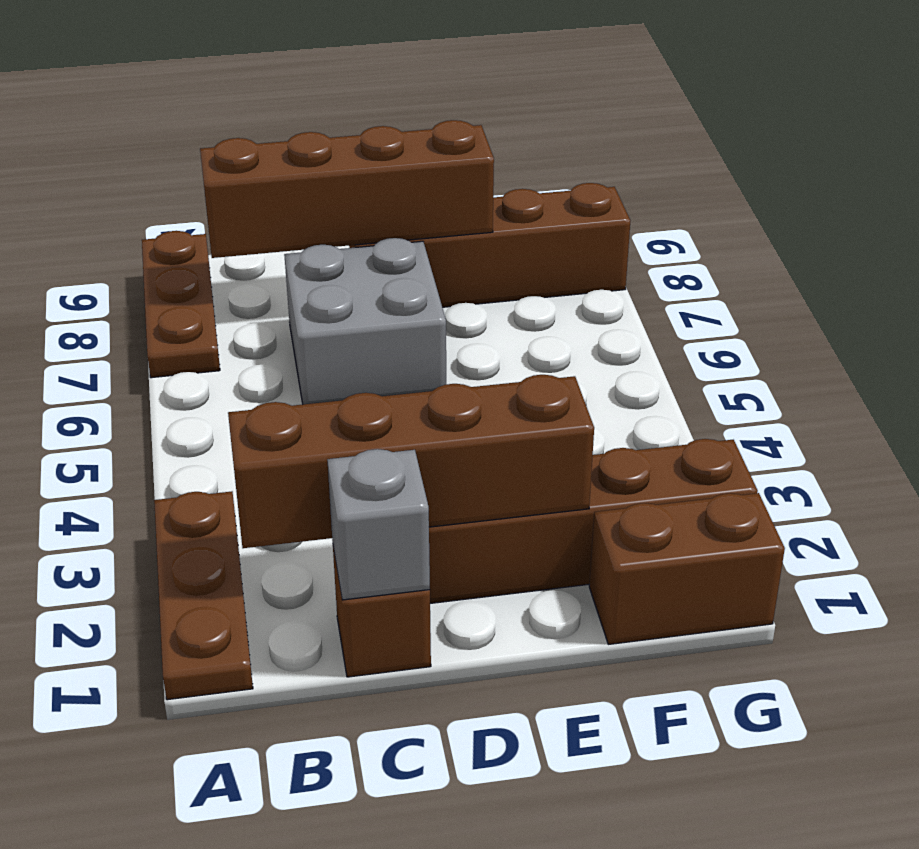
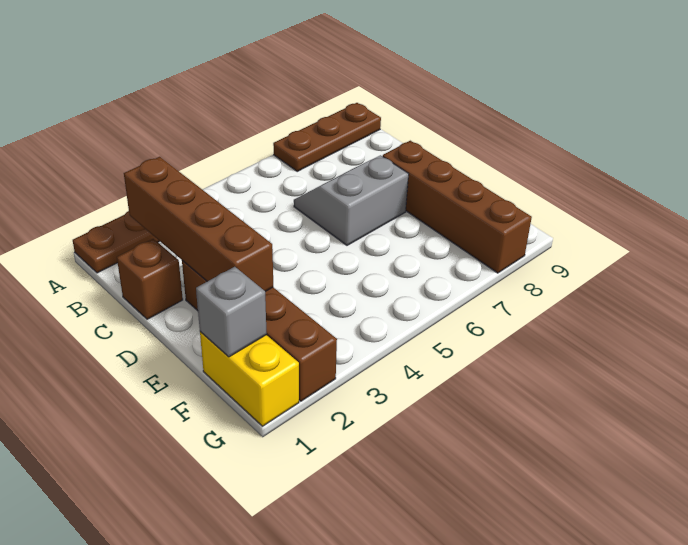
brown brick B8:E8 level 2 -> none
grey brick C1 level 2 -> grey brick F1 level 2
grey brick C6:D7 level 1 -> grey slope C6:D7 level 1 top D
brown brick F1:G1 level 1 -> yellow brick F1:G1 level 1

